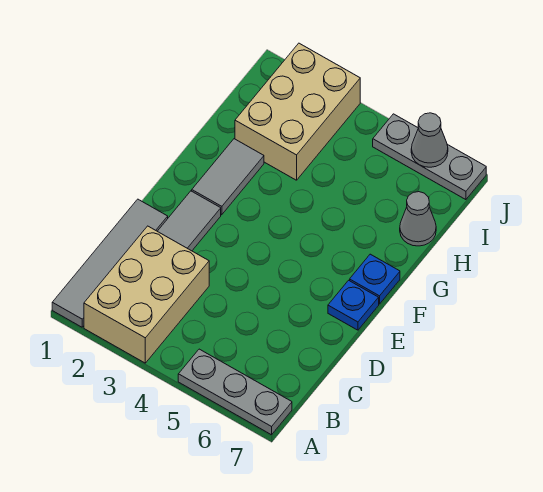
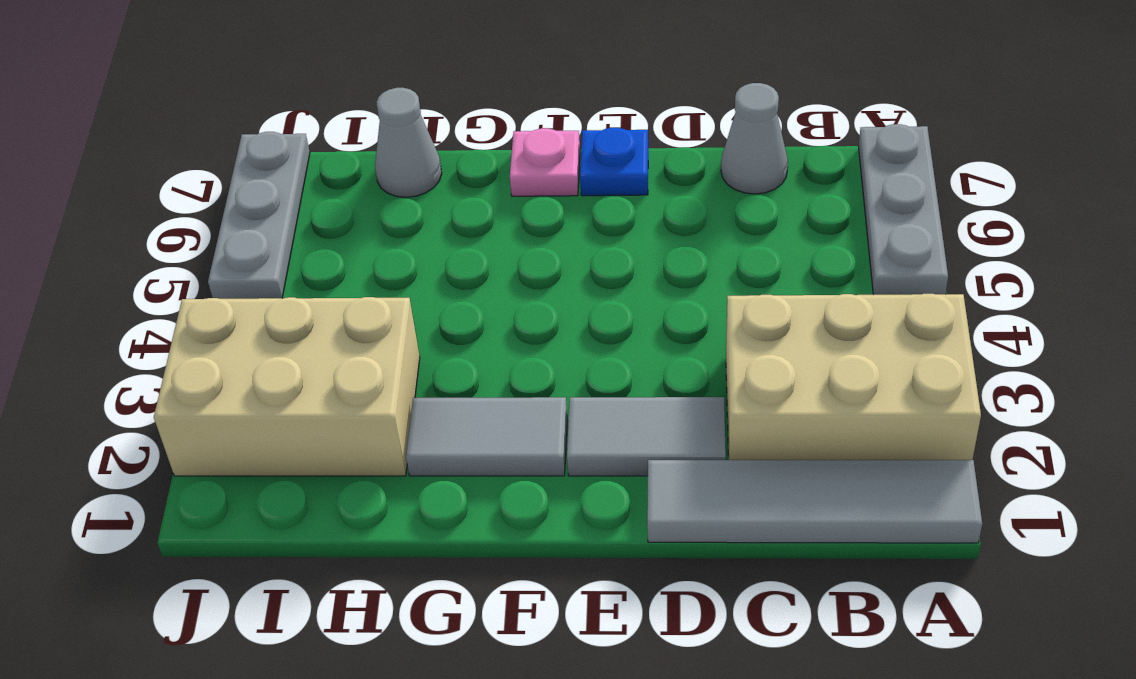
blue plate F7 level 1 -> pink plate F7 level 1
grey cone J6 level 2 -> grey cone C7 level 1

